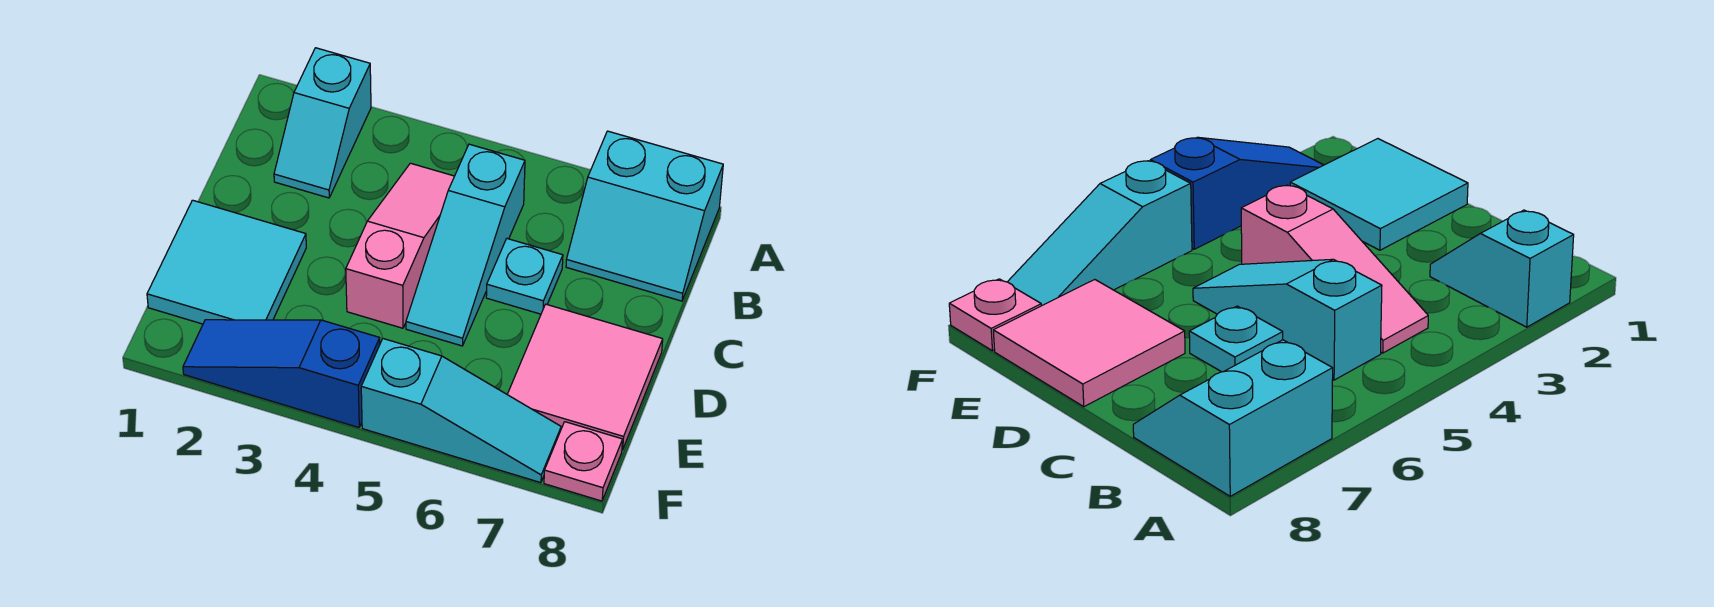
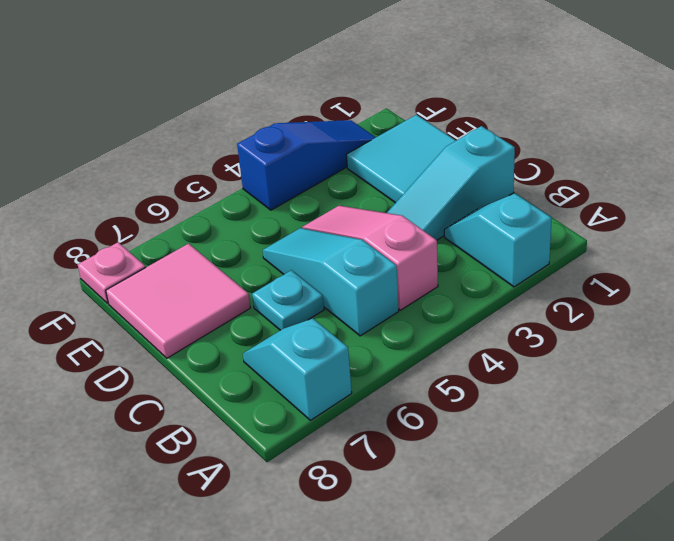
cyan slope A7:B8 level 1 top A -> cyan slope A7:B7 level 1 top A
pink slope B4:D4 level 1 top D -> pink slope B4:D4 level 1 top B
cyan slope F5:F7 level 1 top 5 -> cyan slope C1:C3 level 1 top 1

